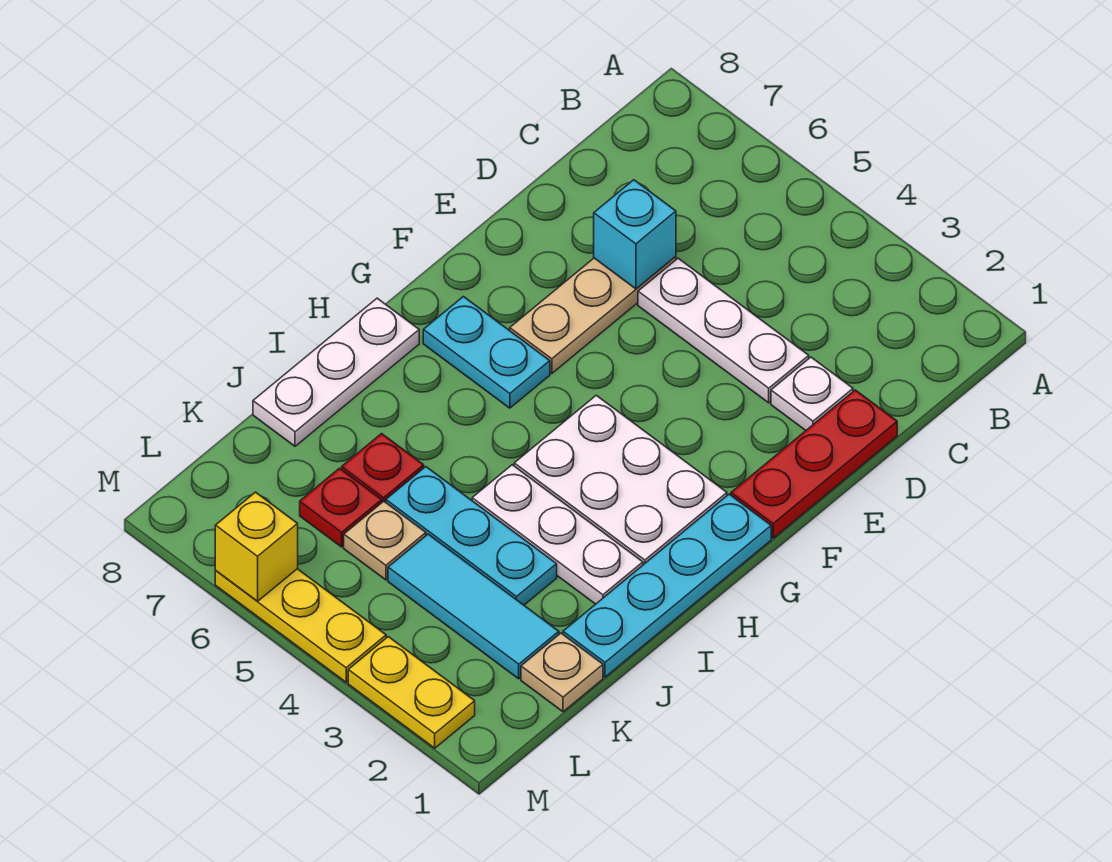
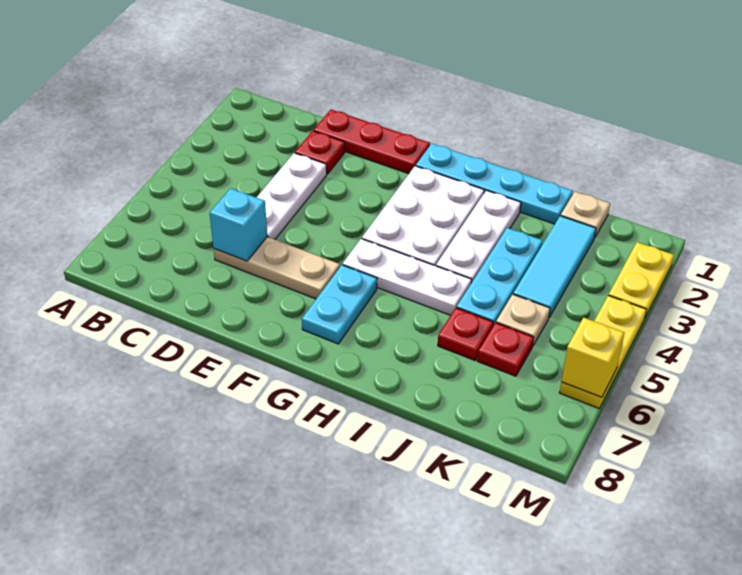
white plate D2 level 1 -> red plate D2 level 1
white plate H8:J8 level 1 -> white plate G5:I5 level 1

